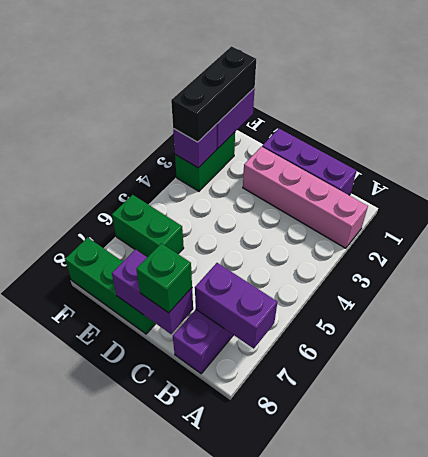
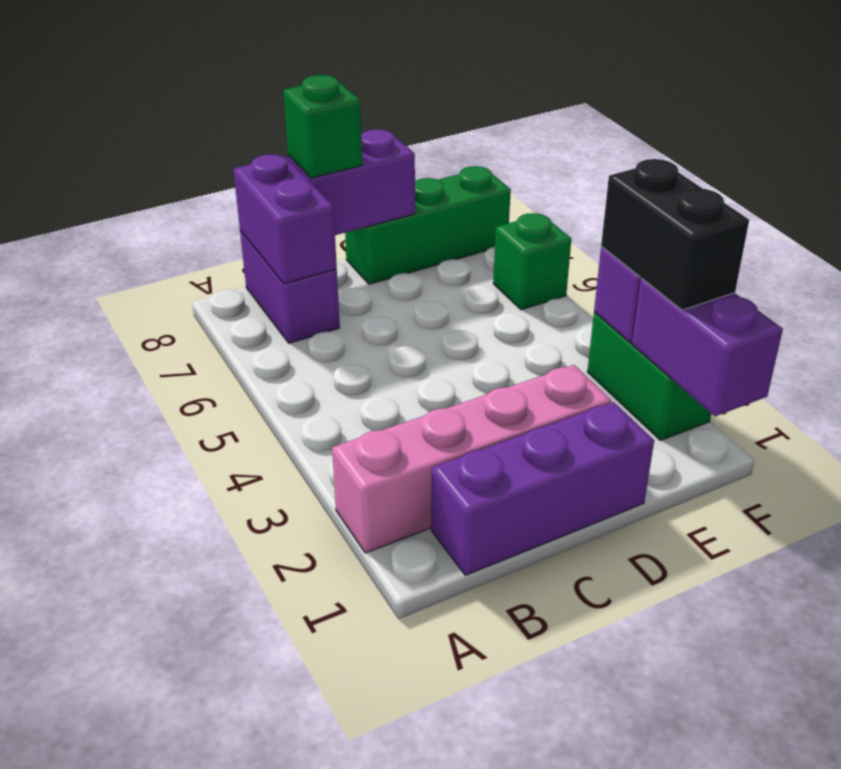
purple brick A7:B7 level 2 -> purple brick B7:B8 level 2
green brick E6:F6 level 1 -> green brick F6 level 1
black brick F1:F3 level 3 -> black brick F2:F3 level 3

